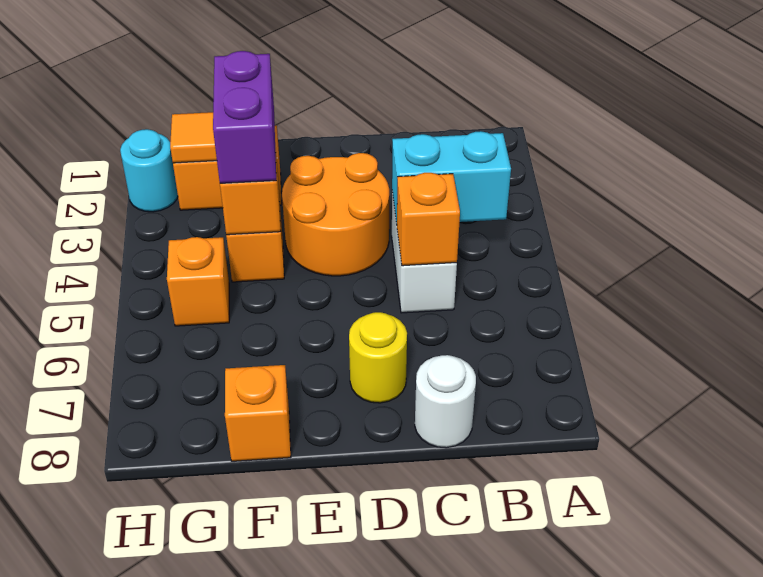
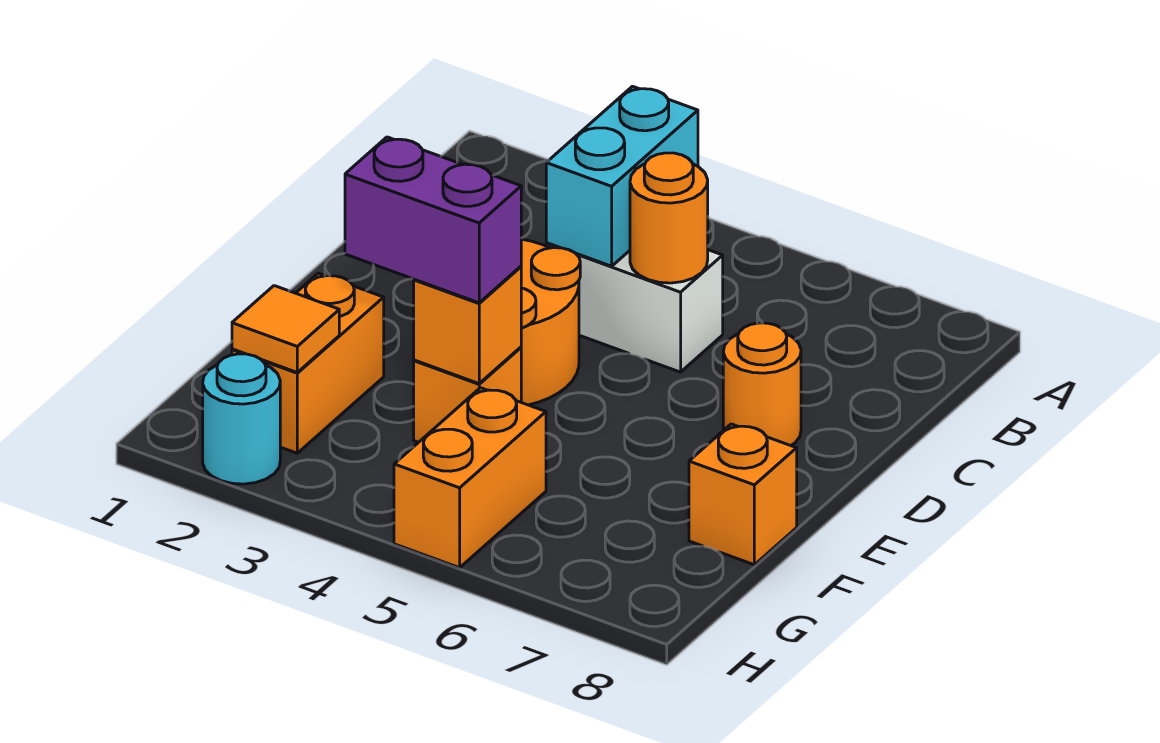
orange brick C5 level 2 -> orange round brick C5 level 2
white round brick C8 level 1 -> none
yellow round brick D7 level 1 -> orange round brick D7 level 1
orange brick G5 level 1 -> orange brick G5:H5 level 1

